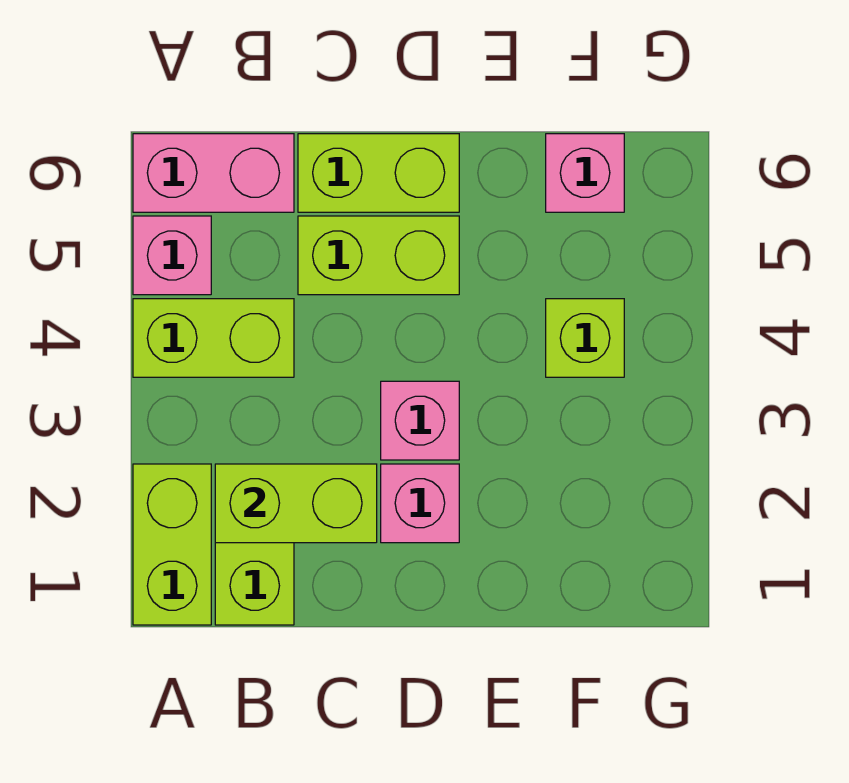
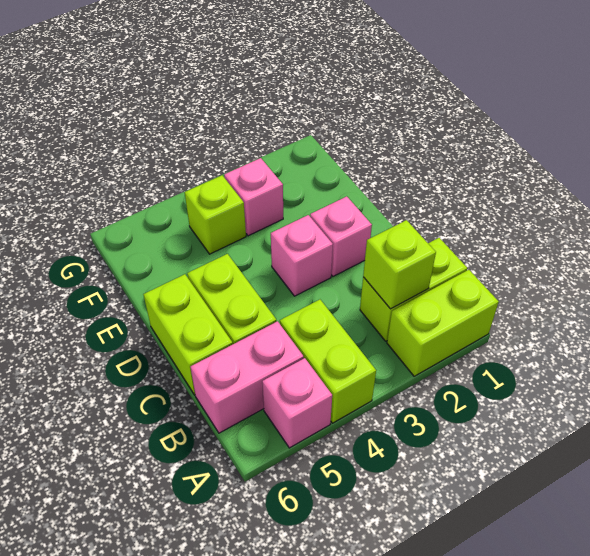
pink brick A6:B6 level 1 -> pink brick B5:B6 level 1
lime brick B2:C2 level 2 -> lime brick B2 level 2
pink brick F6 level 1 -> pink brick F3 level 1

